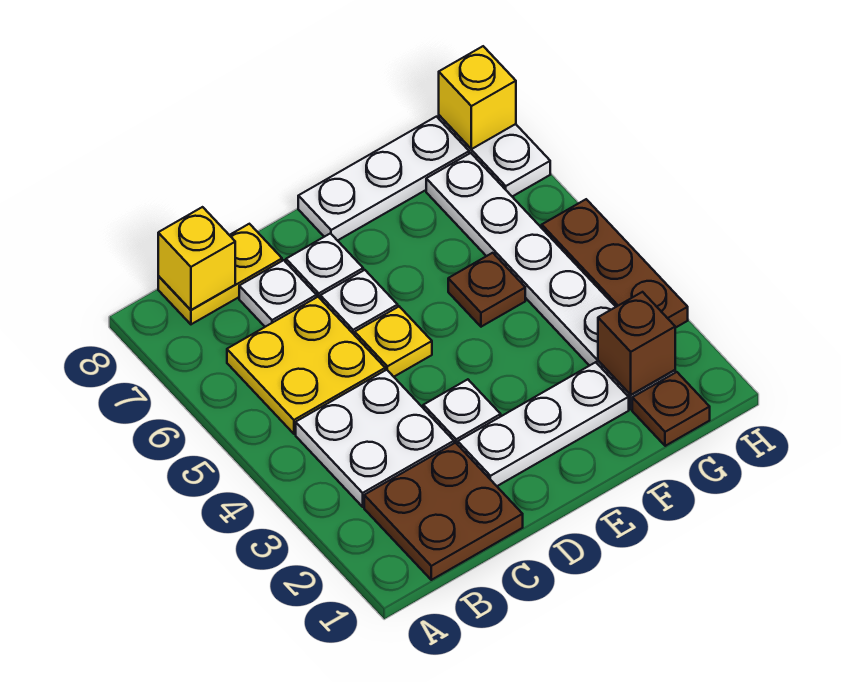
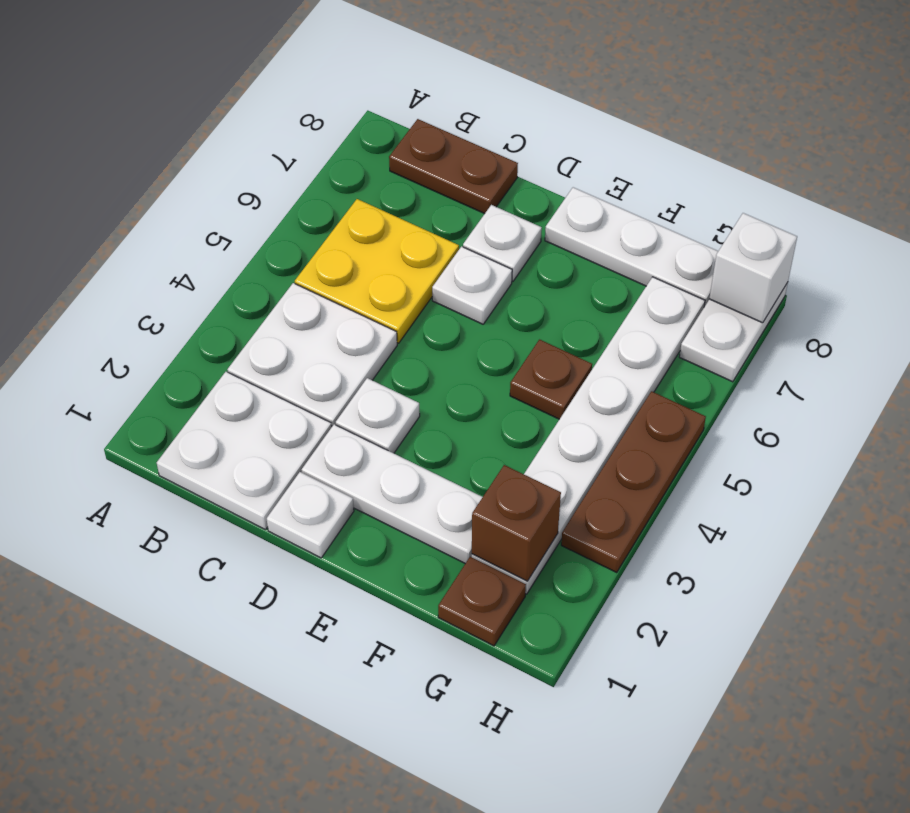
brown plate B1:C2 level 1 -> white plate B1:C2 level 1
yellow plate B8:C8 level 1 -> brown plate B8:C8 level 1
yellow brick B8 level 2 -> none
white plate C7 level 1 -> white plate D1 level 1
yellow plate D5 level 1 -> none
yellow brick H8 level 2 -> white brick H8 level 2

